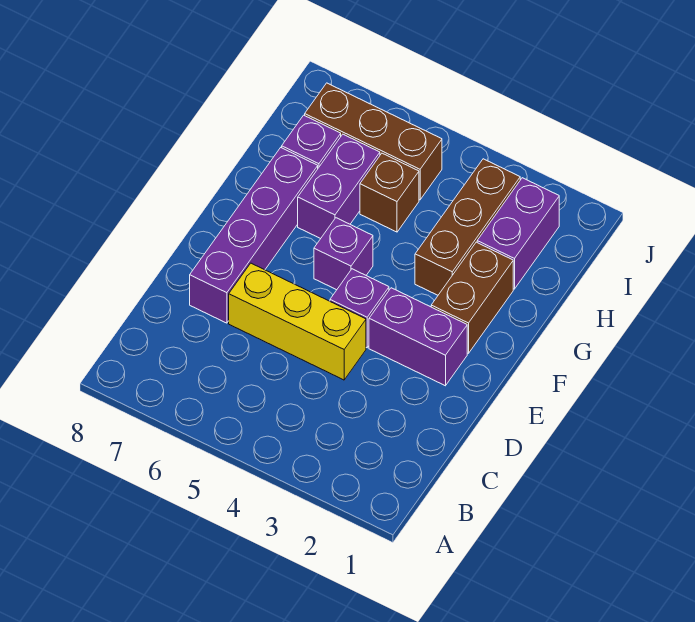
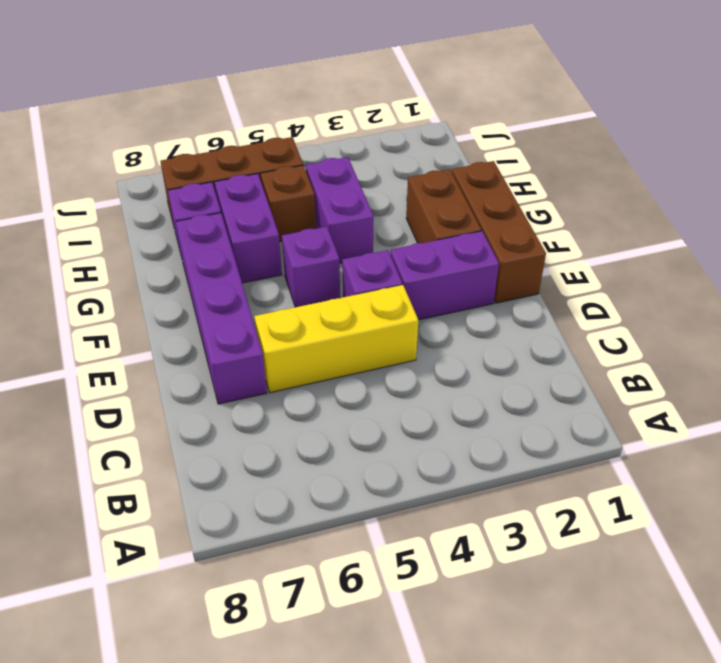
brown brick G3:I3 level 1 -> brown brick E1:G1 level 1
purple brick H2:I2 level 1 -> purple brick G4:H4 level 1

